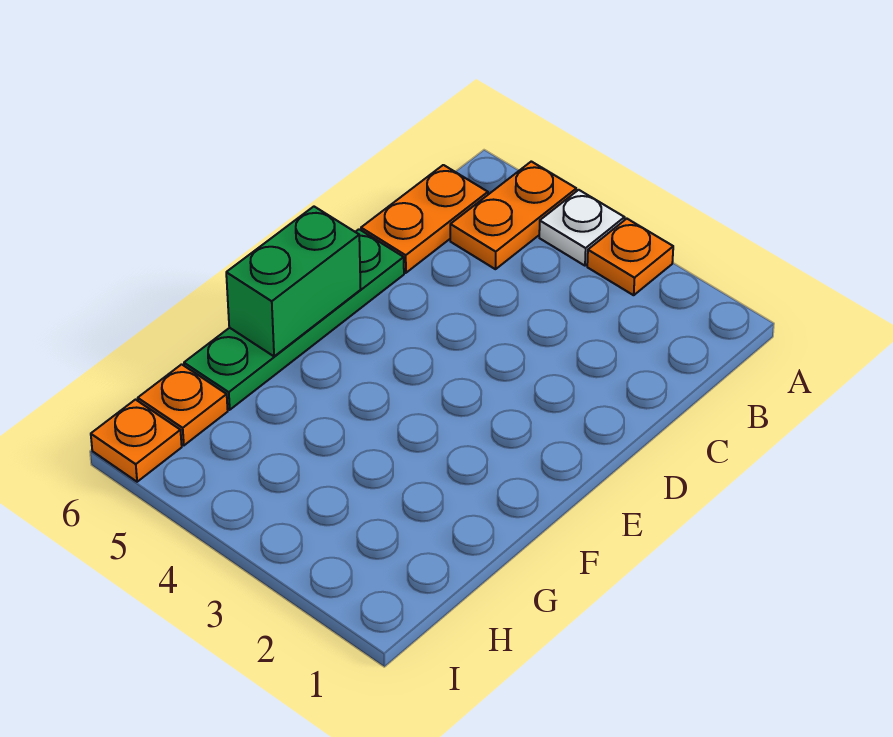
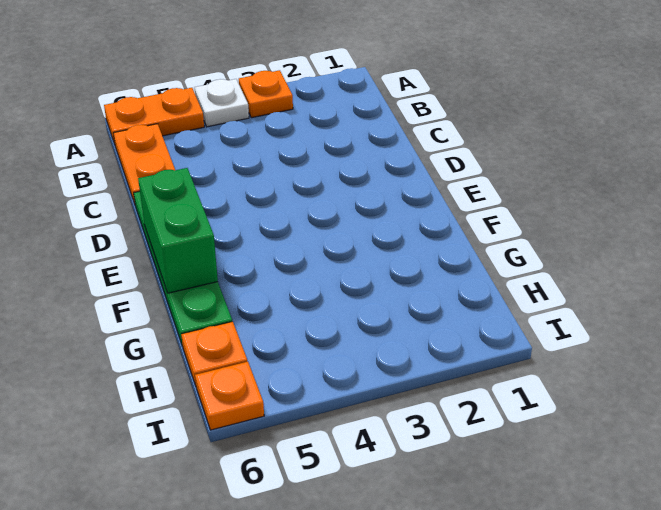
orange plate A5:B5 level 1 -> orange plate A5:A6 level 1

